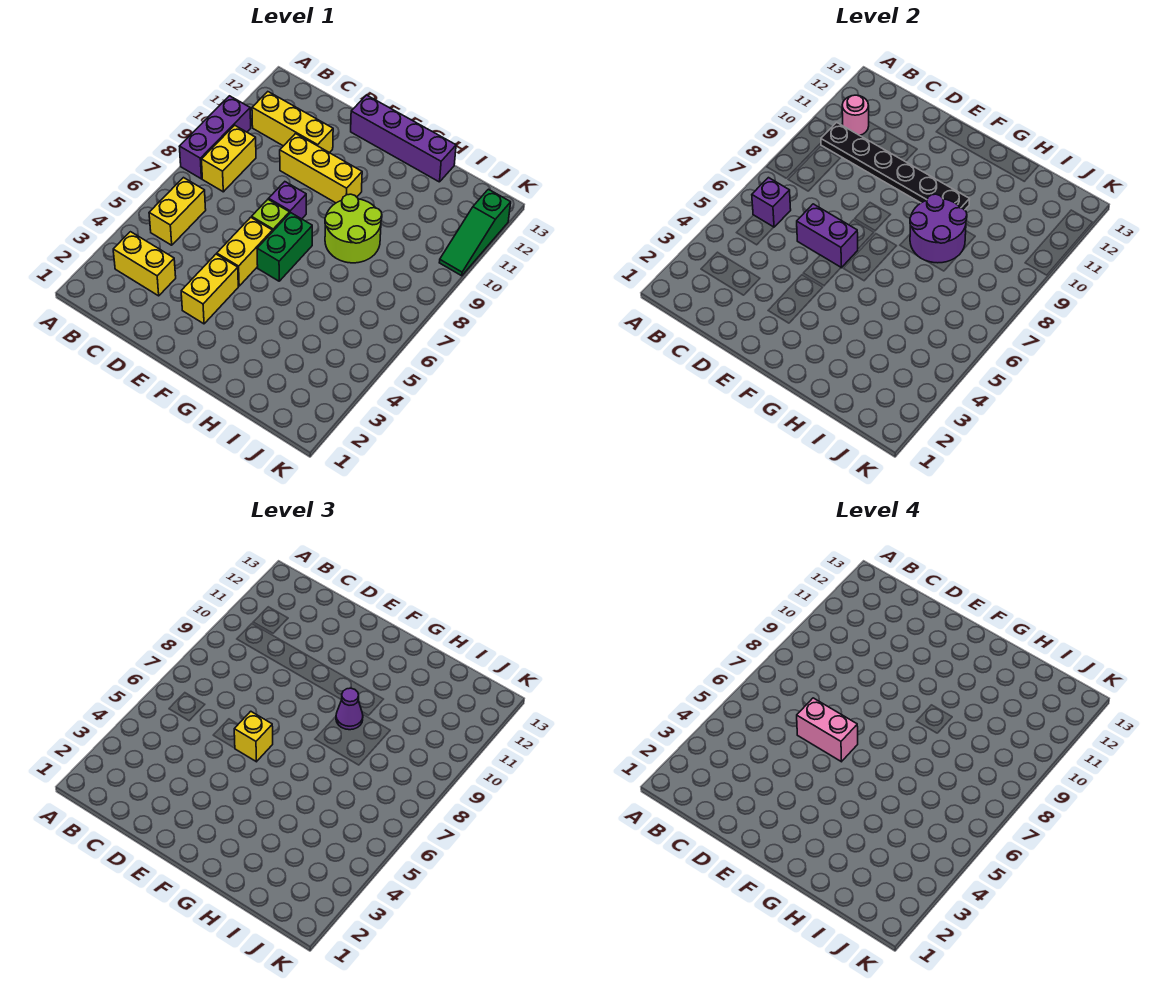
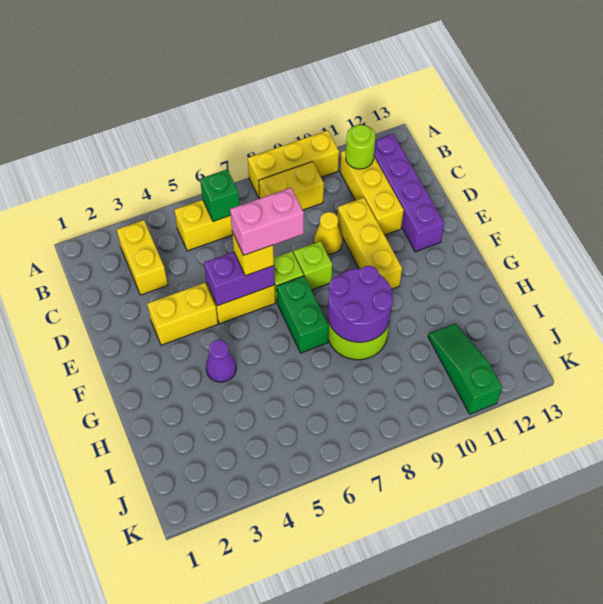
purple brick A8:A10 level 1 -> yellow brick A8:A10 level 1
purple brick B6 level 2 -> green brick B6 level 2
black plate B10:G10 level 2 -> none
pink round brick B11 level 2 -> lime round brick B11 level 2
purple brick D6:E6 level 2 -> purple brick E5:E6 level 2
pink brick D6:E6 level 4 -> pink brick E6:E7 level 4
none -> yellow cone D9 level 1
purple brick E8 level 1 -> lime brick E8 level 1
purple brick E13:H13 level 1 -> purple brick B12:E12 level 1
green brick F6:F7 level 1 -> green brick F7:G7 level 1
purple cone G9 level 3 -> purple cone G4 level 1
green slope K10:K12 level 1 top 12 -> green slope I11:K11 level 1 top K

